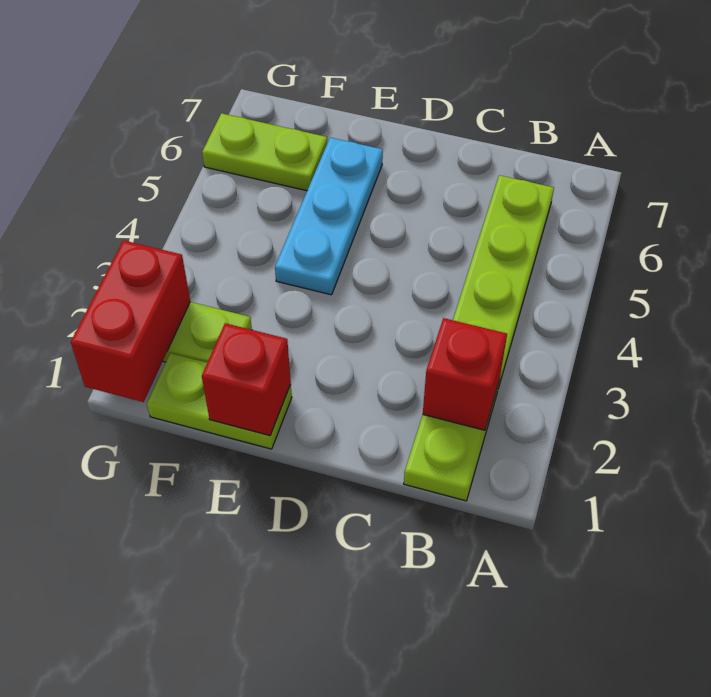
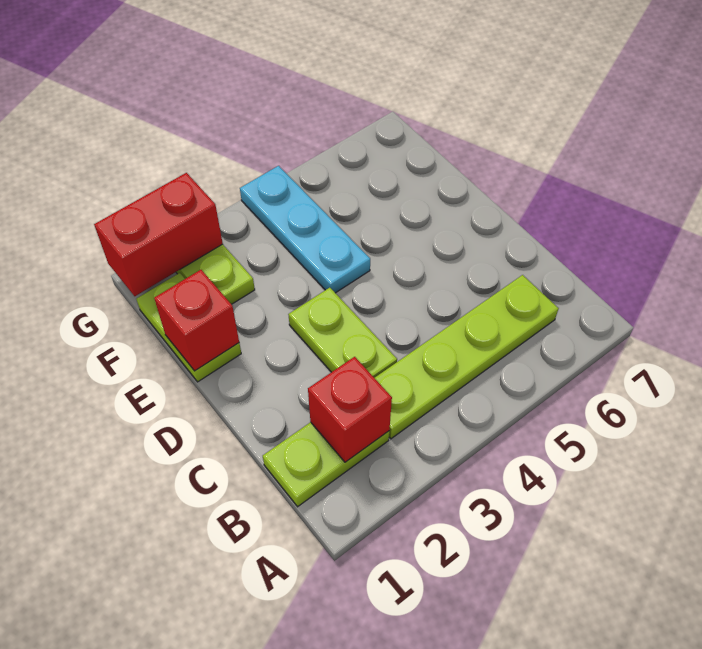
cyan plate E4:E6 level 1 -> cyan plate E4:G4 level 1
lime plate F6:G6 level 1 -> lime plate C3:D3 level 1

